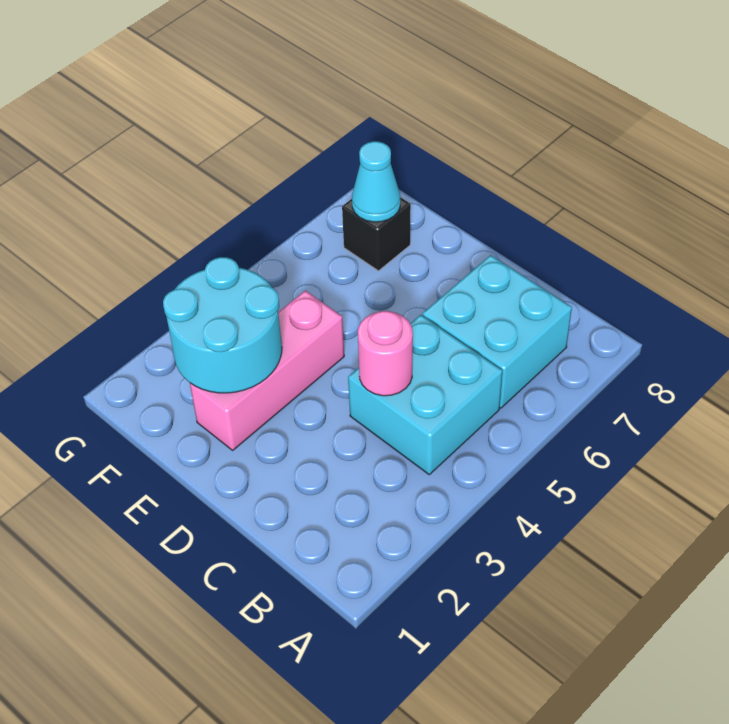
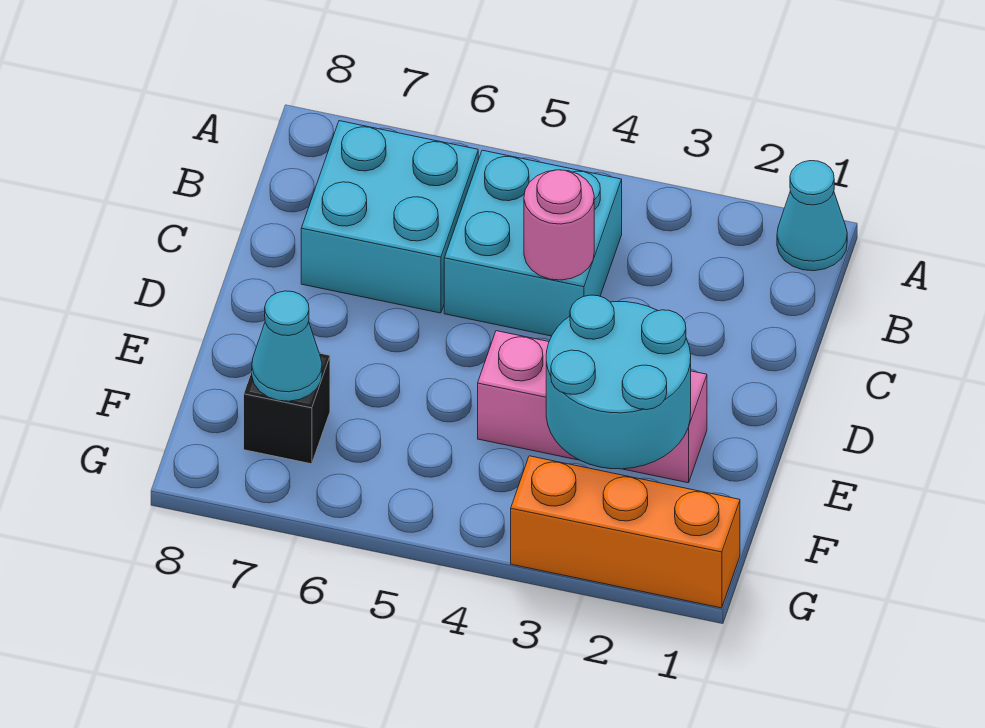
none -> cyan cone A1 level 1
none -> orange brick G1:G3 level 1

